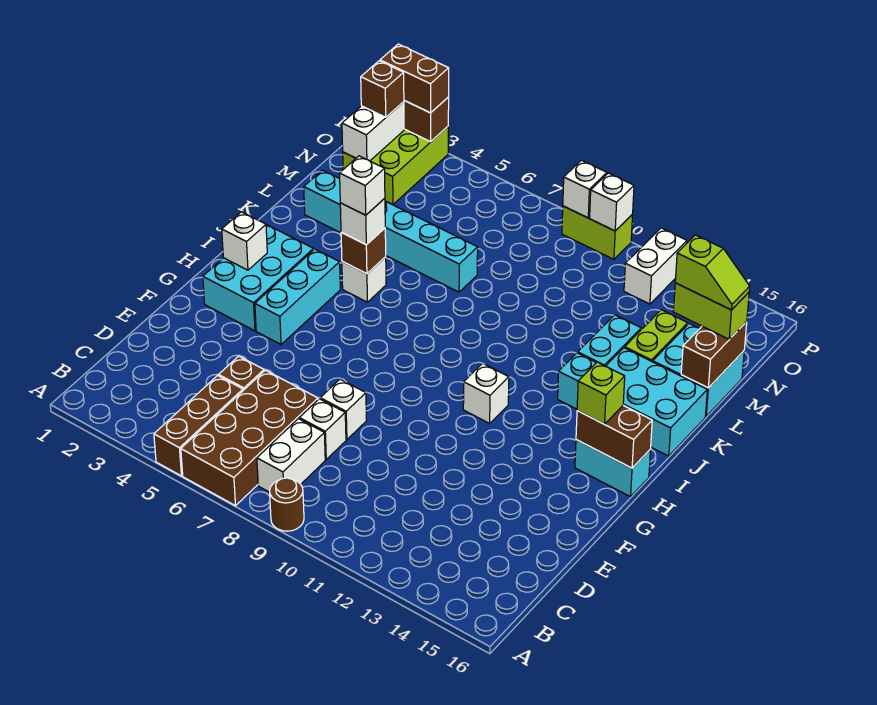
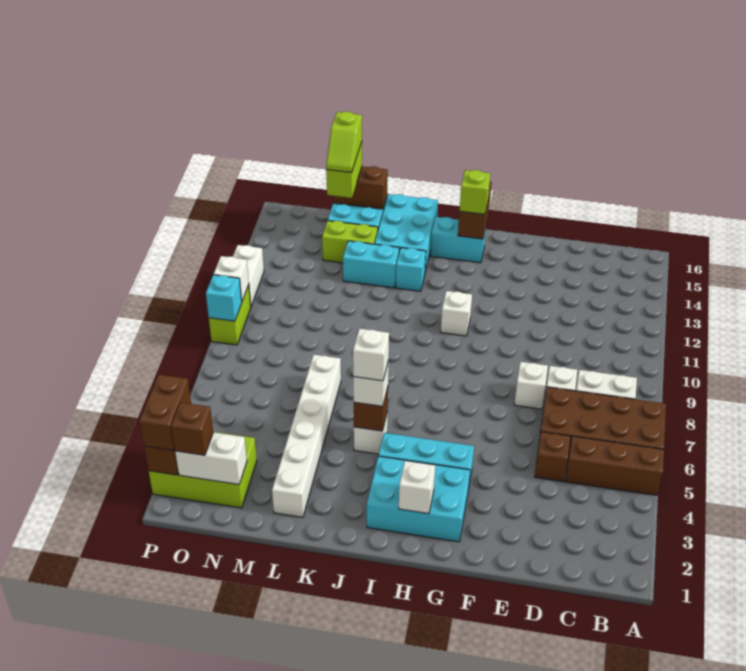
brown round brick A9 level 1 -> none
cyan brick H15:H16 level 1 -> cyan brick H15:I15 level 1
cyan brick L2:L7 level 1 -> white brick L2:L7 level 1
lime slope M15:M16 level 4 top 15 -> lime slope M15:M16 level 4 top 16
white brick O12:P12 level 1 -> white brick P11:P12 level 1
white brick P9 level 2 -> cyan brick P9 level 2

